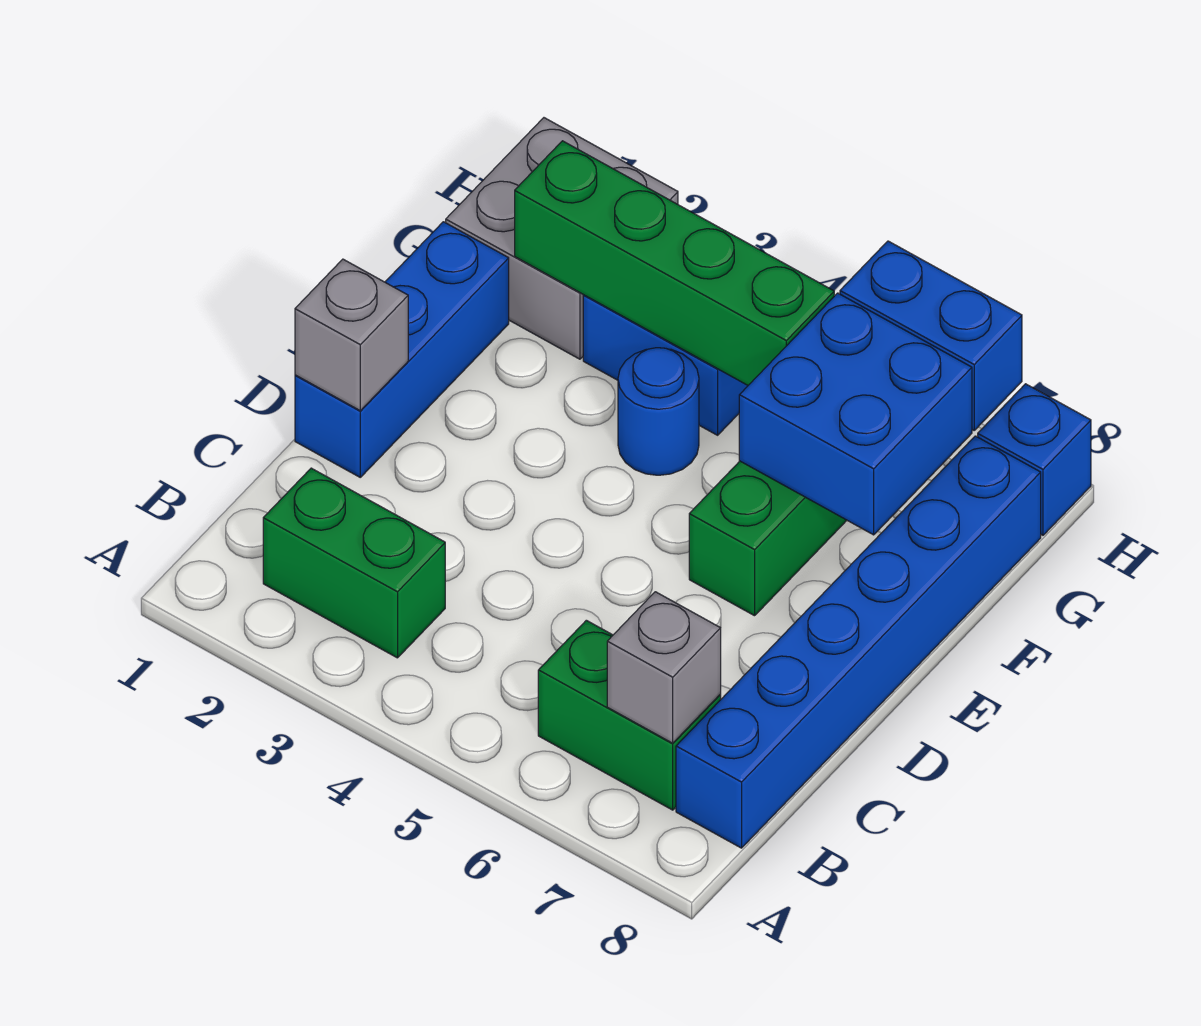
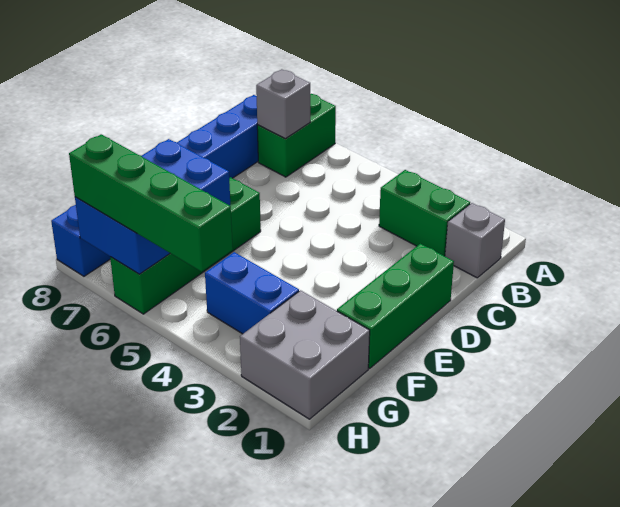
green brick B6:B7 level 1 -> green brick A7:B7 level 1
blue brick D1:F1 level 1 -> green brick D1:F1 level 1
grey brick D1 level 2 -> grey brick B1 level 1
blue round brick F4 level 1 -> none
green brick G2:G5 level 2 -> green brick H4:H7 level 3

